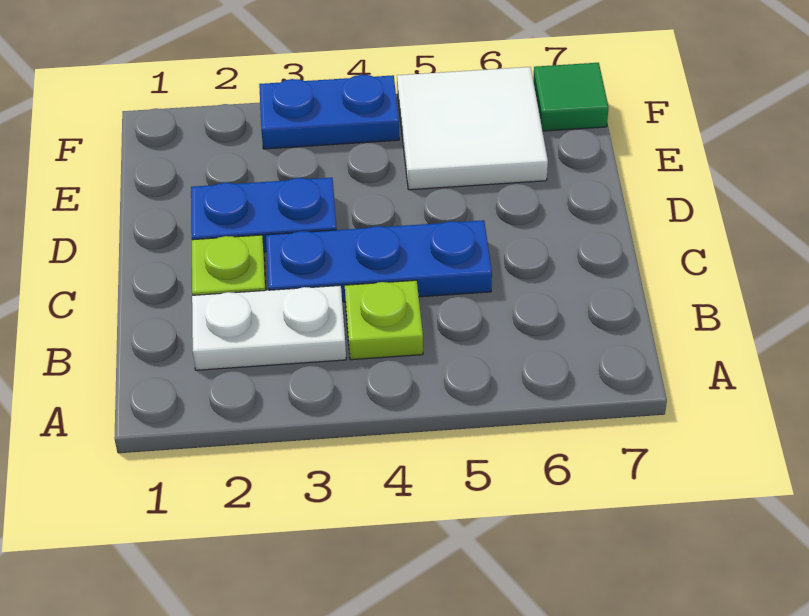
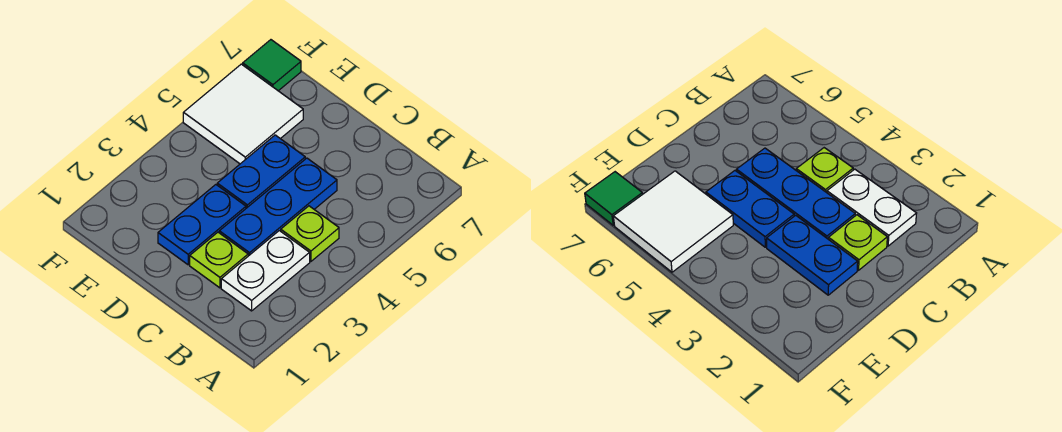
blue plate F3:F4 level 1 -> blue plate D4:D5 level 1

